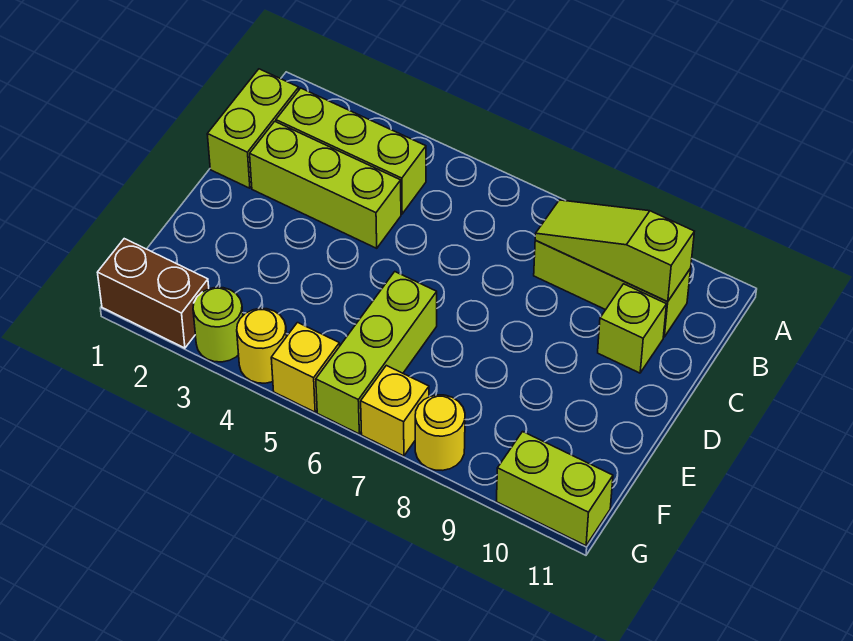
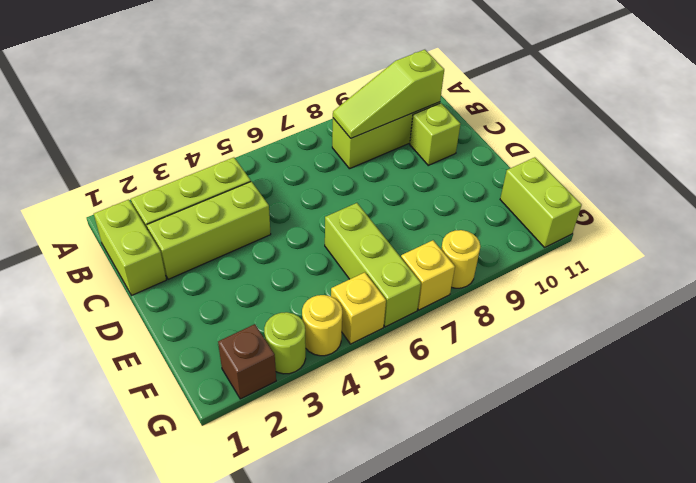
brown brick G1:G2 level 1 -> brown brick G2 level 1
lime brick G10:G11 level 1 -> lime brick F11:G11 level 1

